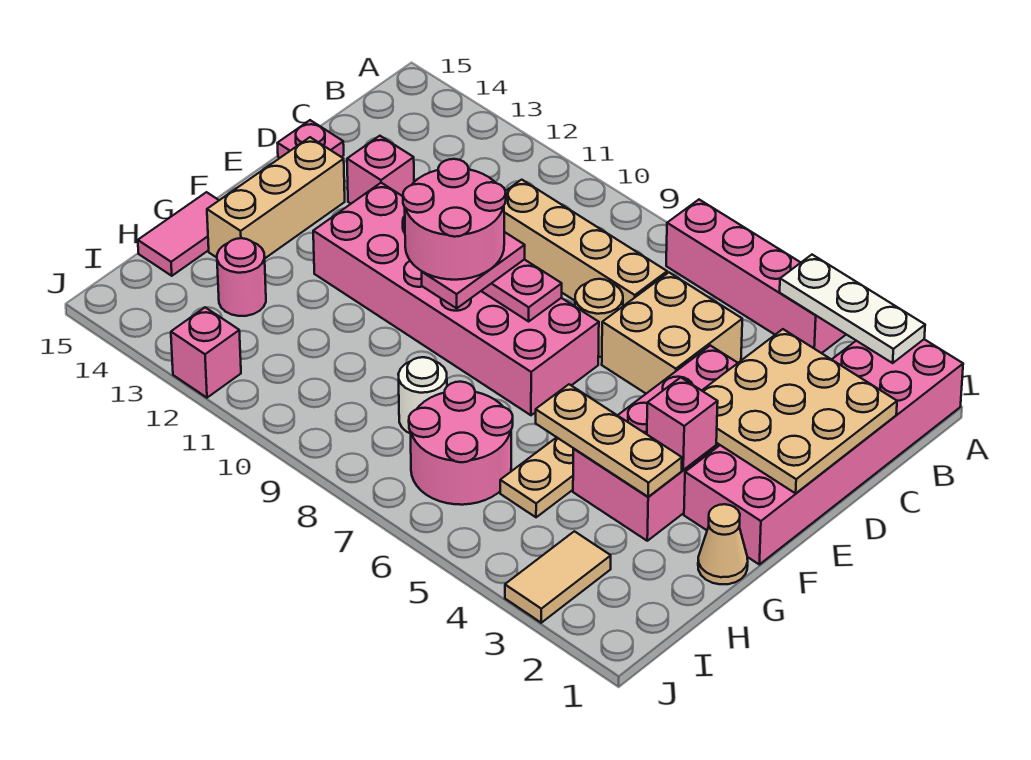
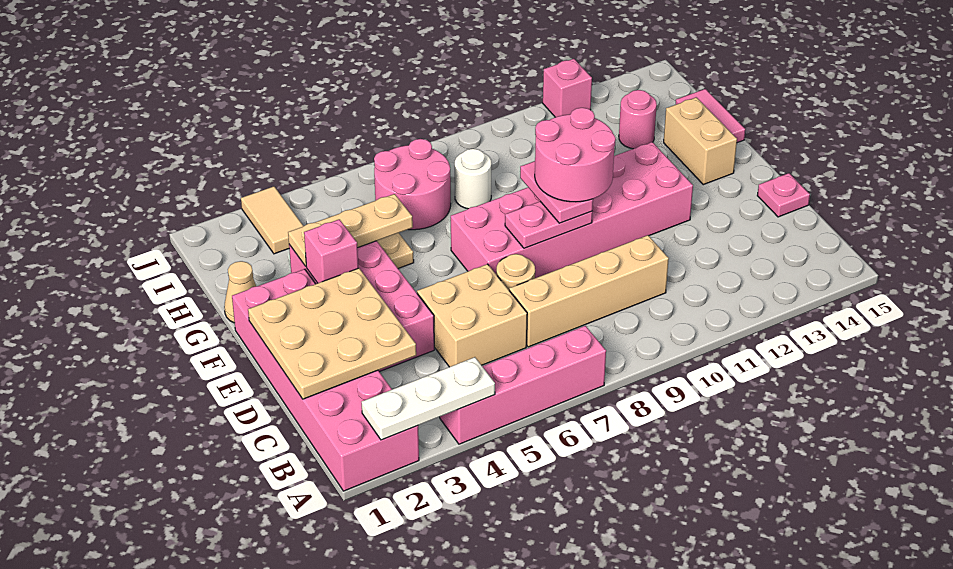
pink brick D13 level 1 -> none
tan brick E14:G14 level 1 -> tan brick F14:G14 level 1

